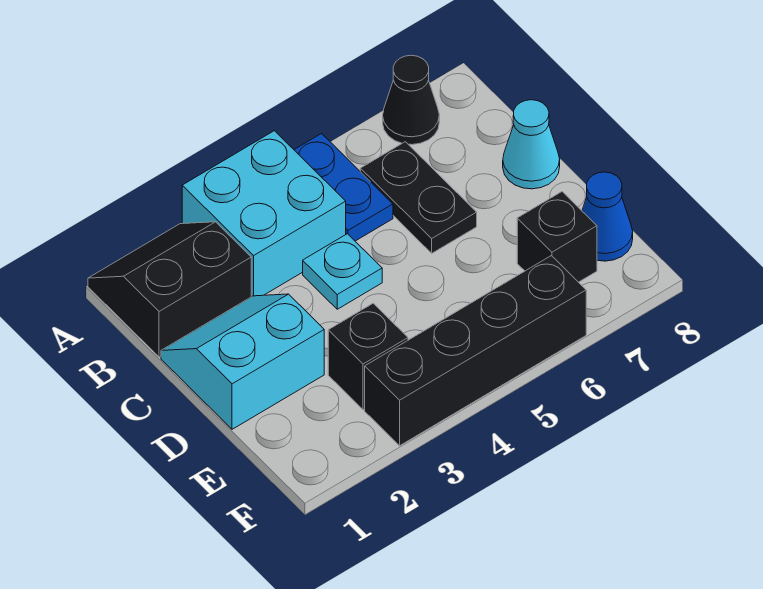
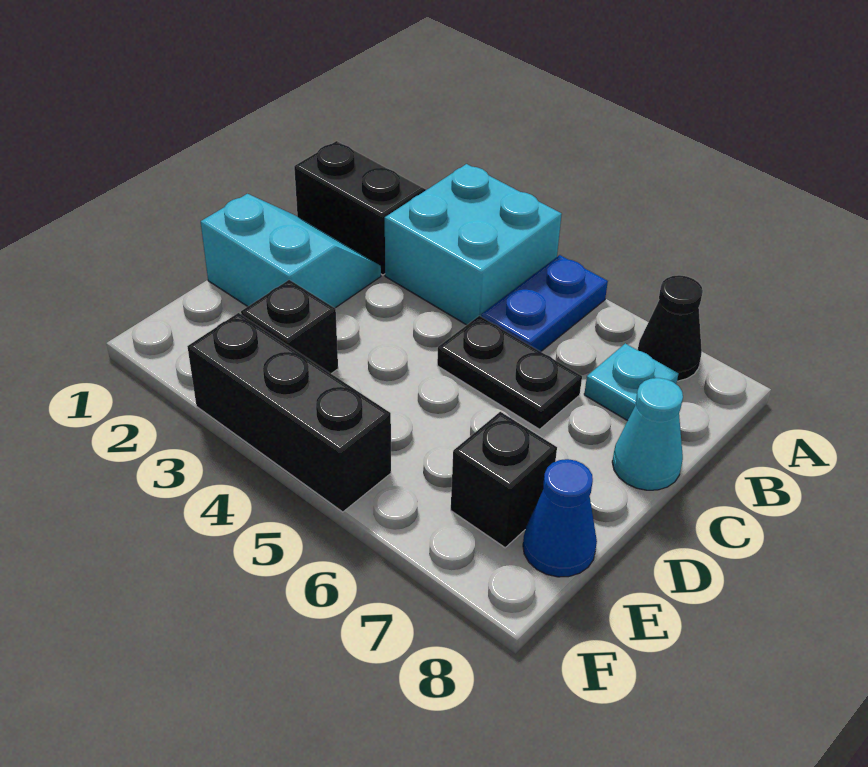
black plate B6:C6 level 1 -> black plate C5:C6 level 1
cyan plate C4 level 1 -> cyan plate B7 level 1
black brick F3:F6 level 1 -> black brick F3:F5 level 1

